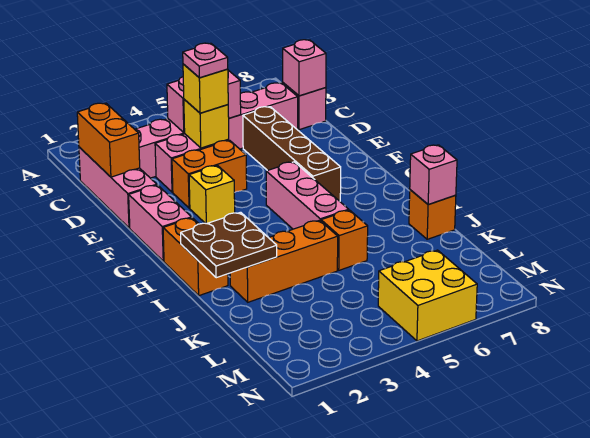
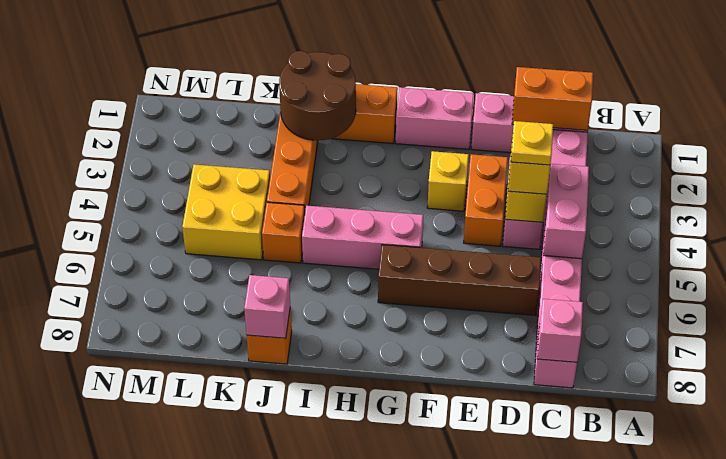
pink plate D4 level 4 -> yellow plate D4 level 4
brown plate I1:J2 level 2 -> brown round brick I1:J2 level 2
yellow brick M5:N6 level 1 -> yellow brick K4:L5 level 1

